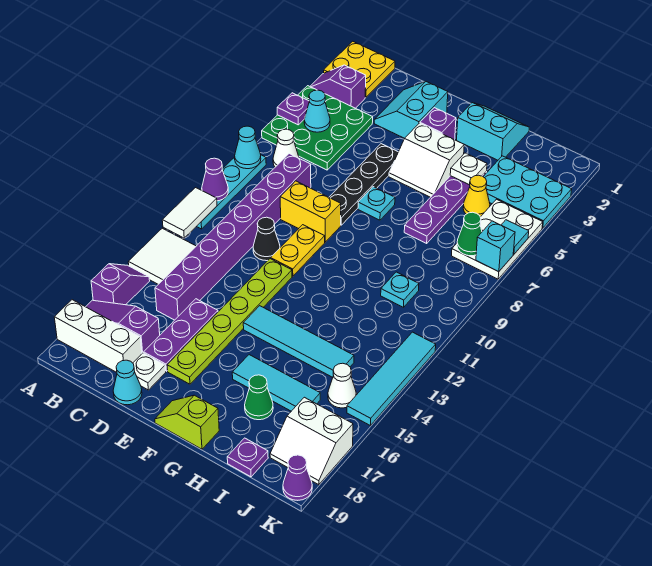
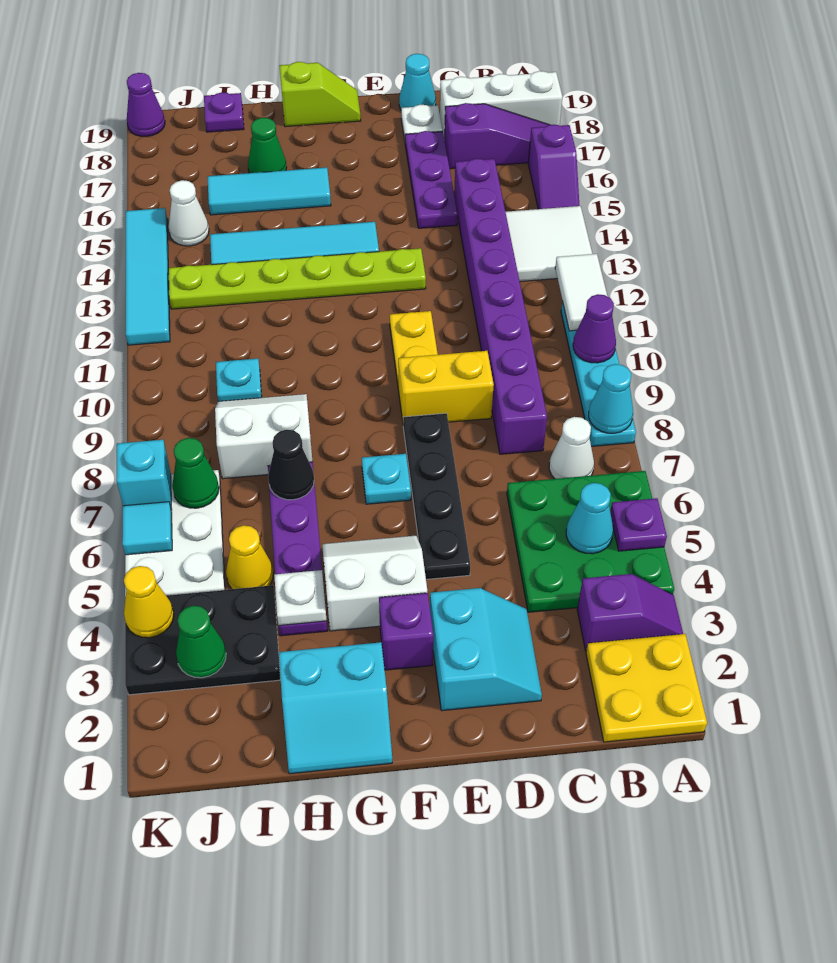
black cone D11 level 1 -> black cone H7 level 2
lime plate E12:E17 level 1 -> lime plate E13:J13 level 1
cyan plate I3:K4 level 1 -> black plate I3:K4 level 1
none -> green cone J3 level 2
white slope J17:K18 level 1 top 17 -> white slope H8:I9 level 1 top 8
none -> yellow cone K4 level 2

